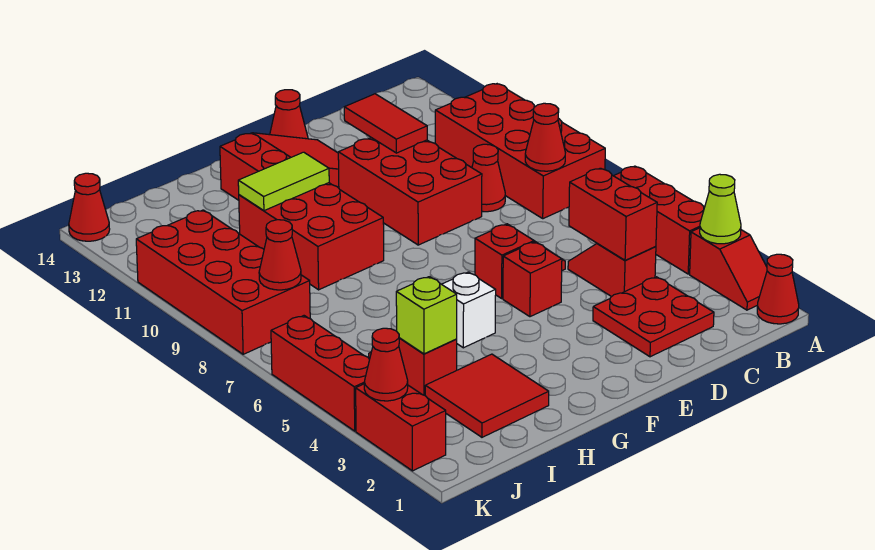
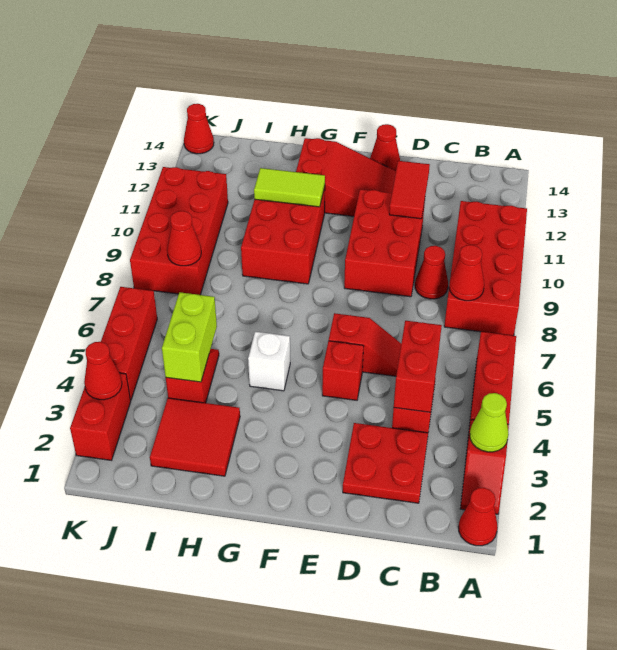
lime brick I4 level 2 -> lime brick I4:I5 level 2

